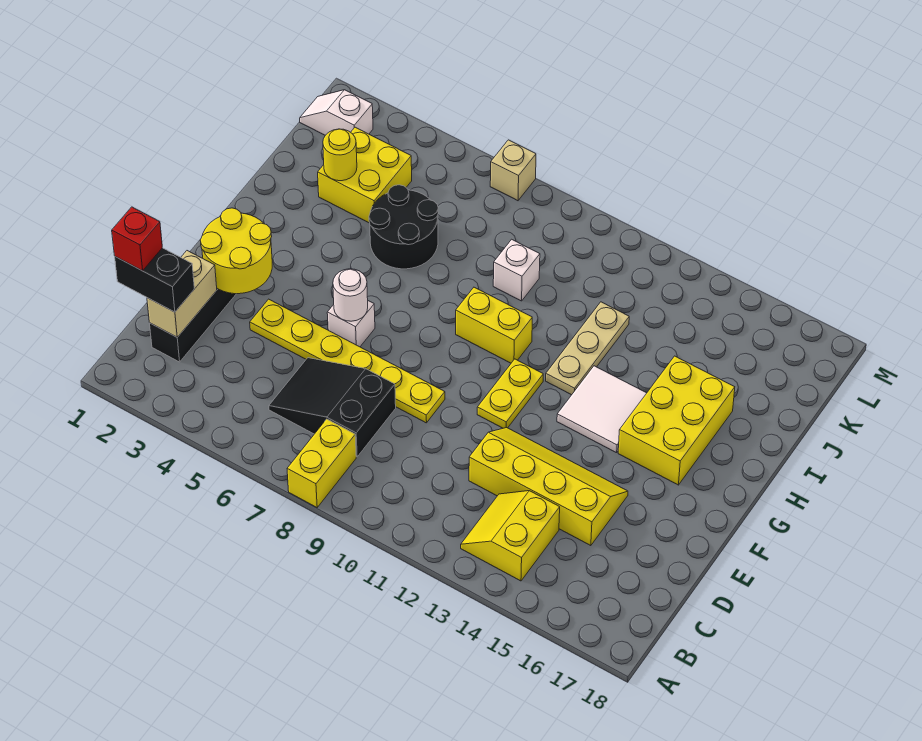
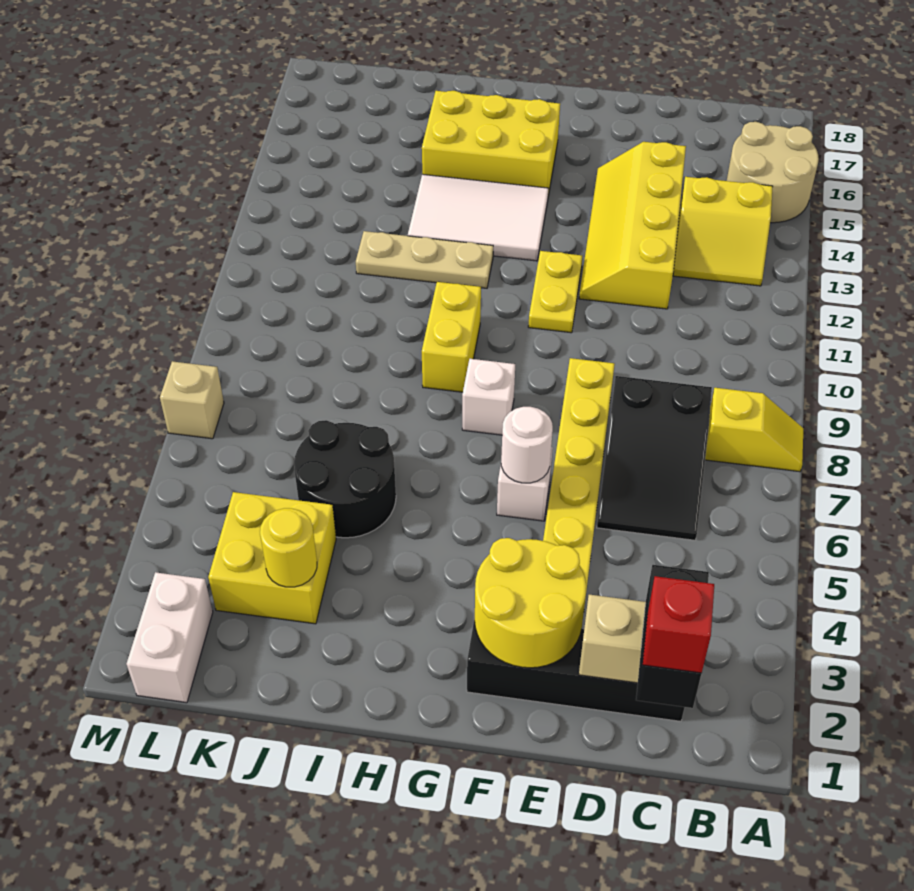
yellow brick A8:B8 level 1 -> yellow slope A8:B8 level 1 top B
none -> tan round brick A15:B16 level 1
yellow plate F11:G11 level 1 -> yellow plate F11:F12 level 1
white tile G13:H14 level 1 -> white tile G13:I14 level 1
white brick J9 level 1 -> white brick G8 level 1
white slope L1:L2 level 1 top 2 -> white brick L1:L2 level 1

